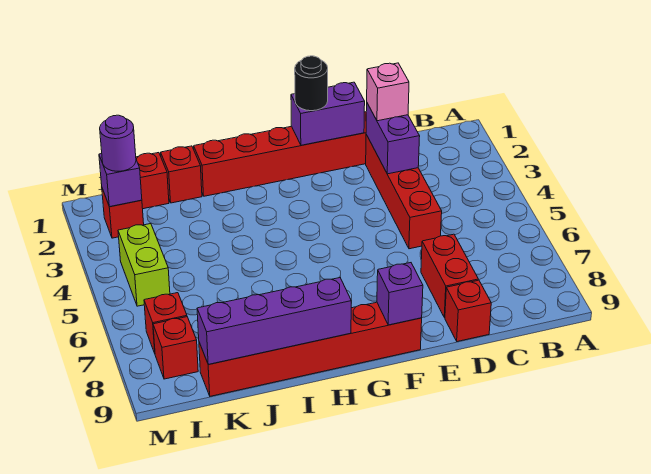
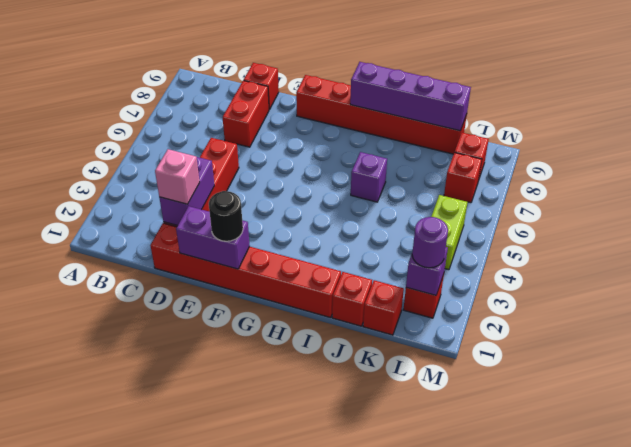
purple brick F9 level 2 -> purple brick I6 level 1

